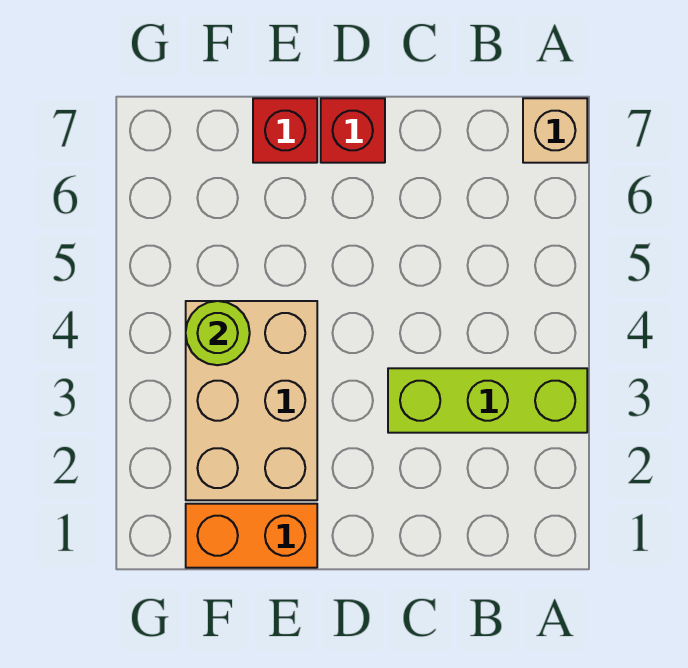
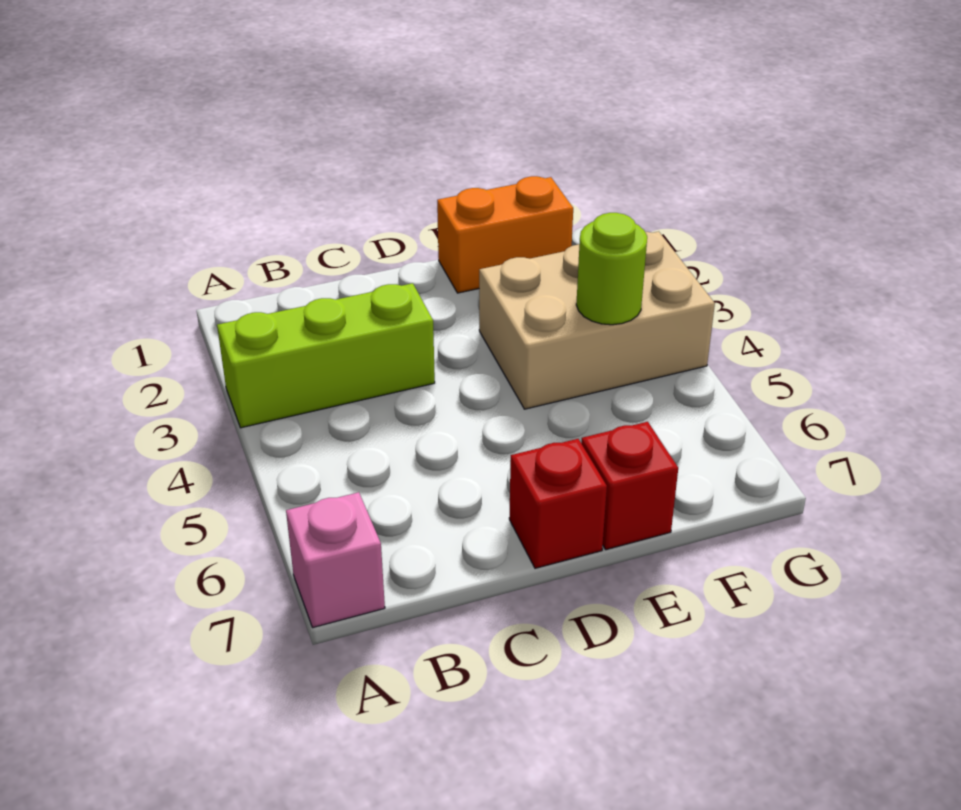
tan brick A7 level 1 -> pink brick A7 level 1
tan brick E2:F4 level 1 -> tan brick E3:G4 level 1

